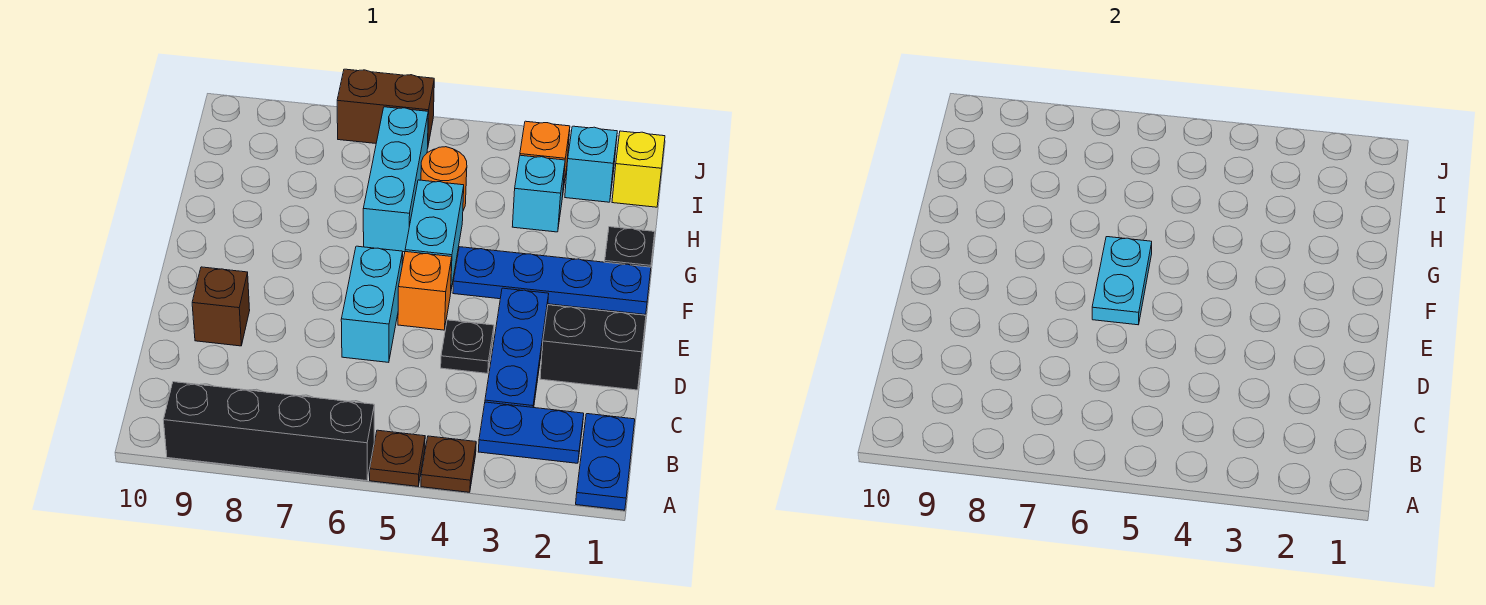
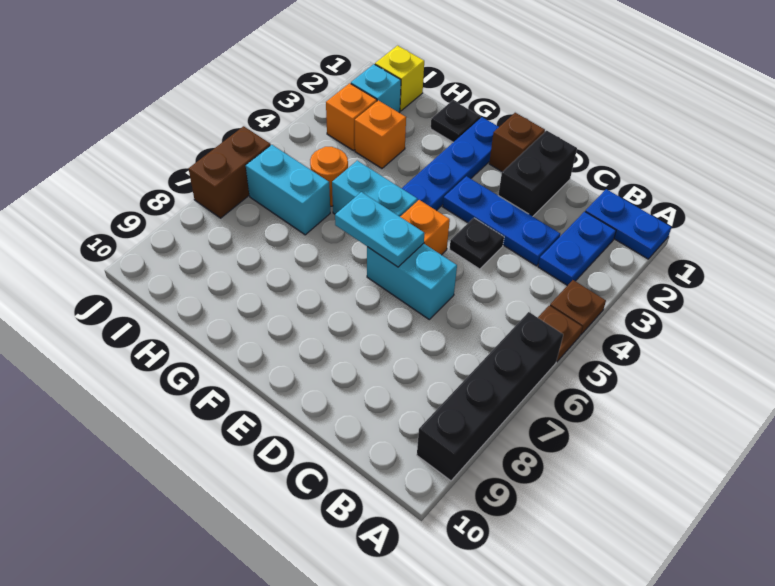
brown brick D9 level 1 -> brown brick E1 level 1
cyan brick G6:I6 level 1 -> cyan brick H6:I6 level 1
cyan brick H3 level 1 -> orange brick H3 level 1

